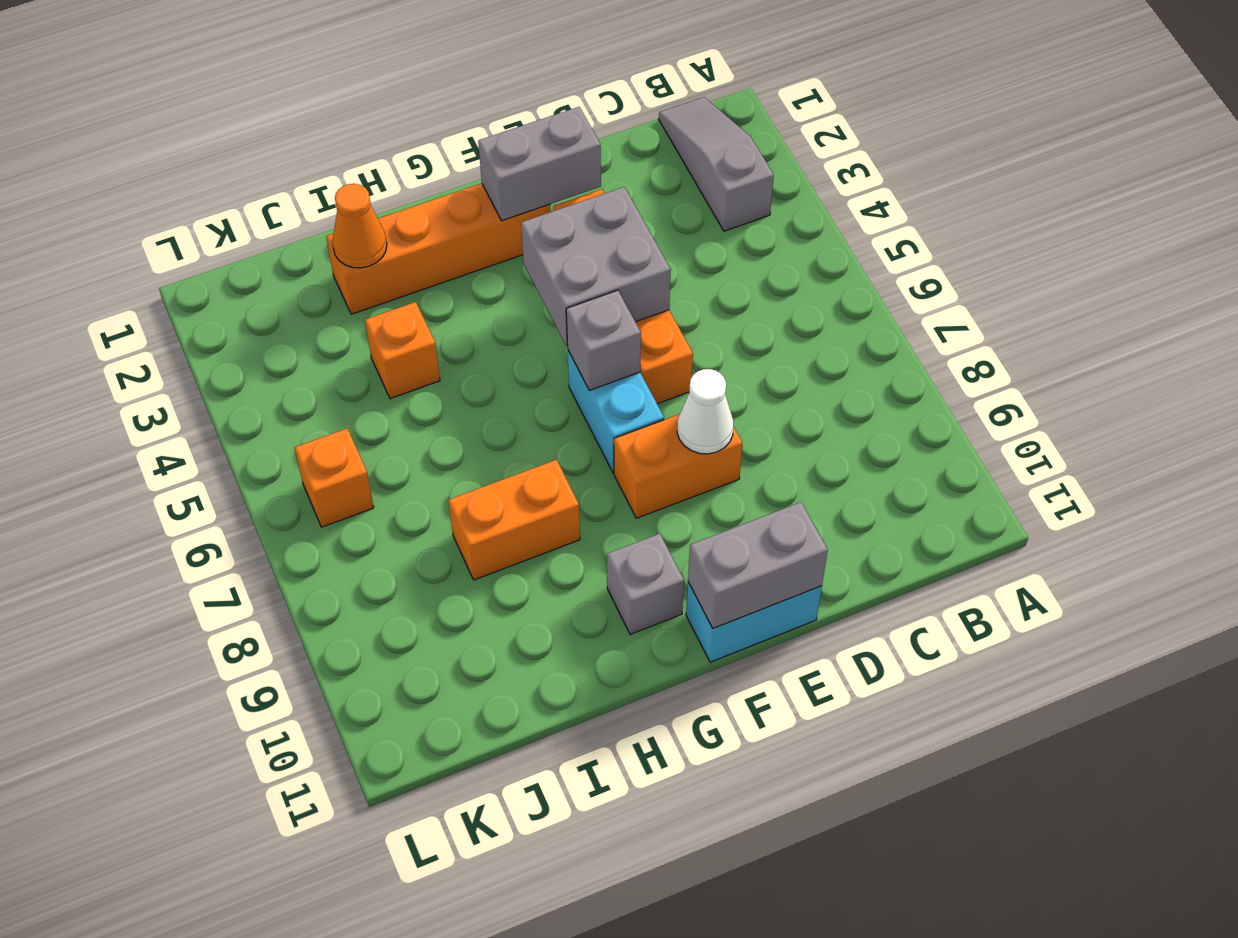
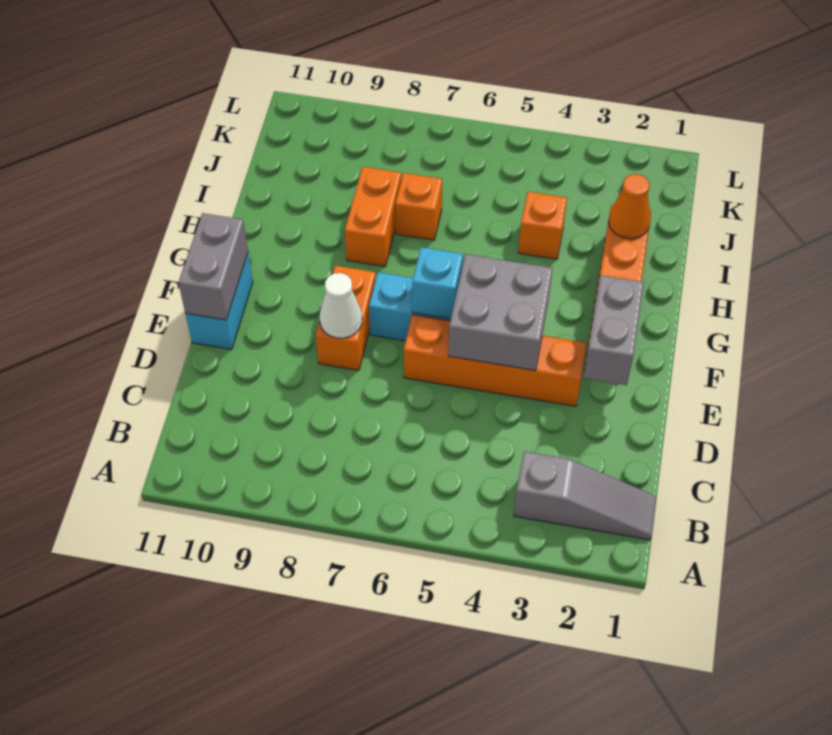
grey brick F6 level 2 -> cyan brick F6 level 2
grey brick G10 level 1 -> none
orange brick K6 level 1 -> orange brick I7 level 1

